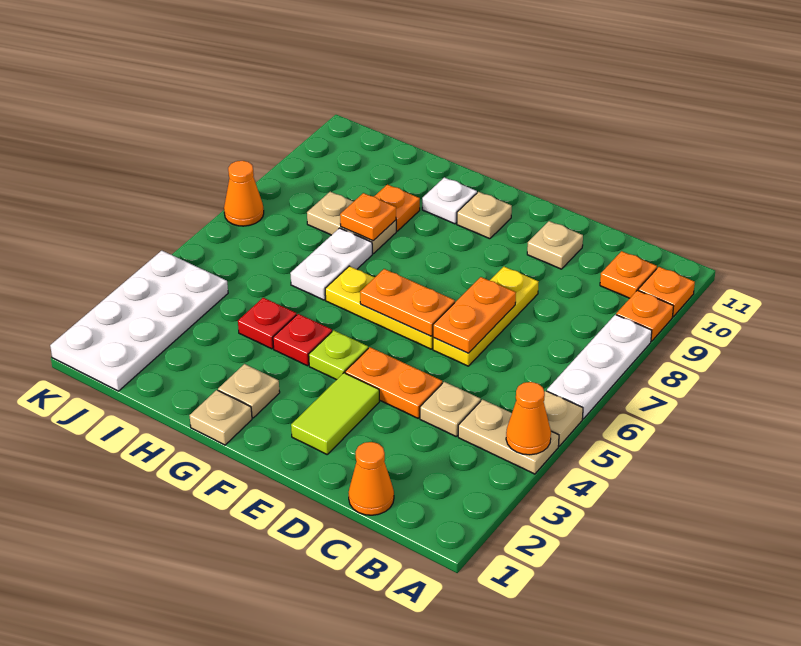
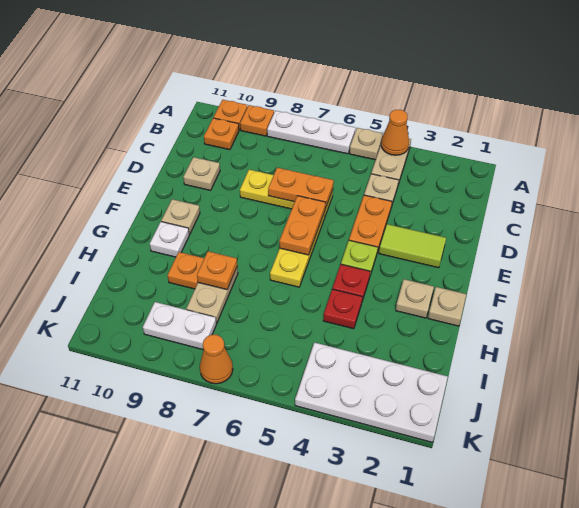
orange cone C1 level 1 -> none
white plate H6:H7 level 1 -> white plate J8:J9 level 1

